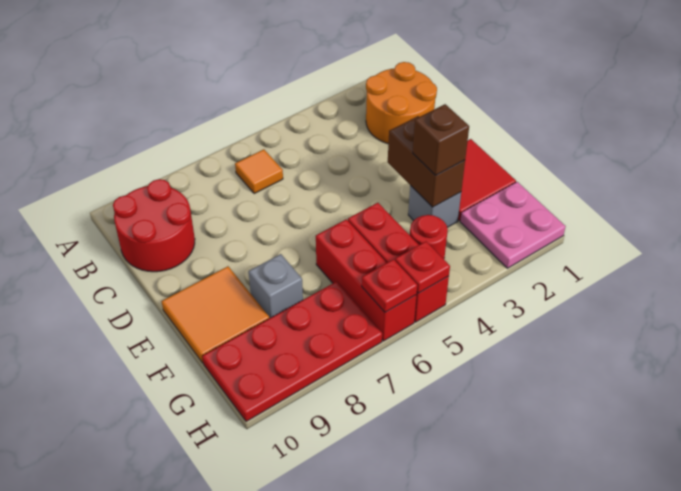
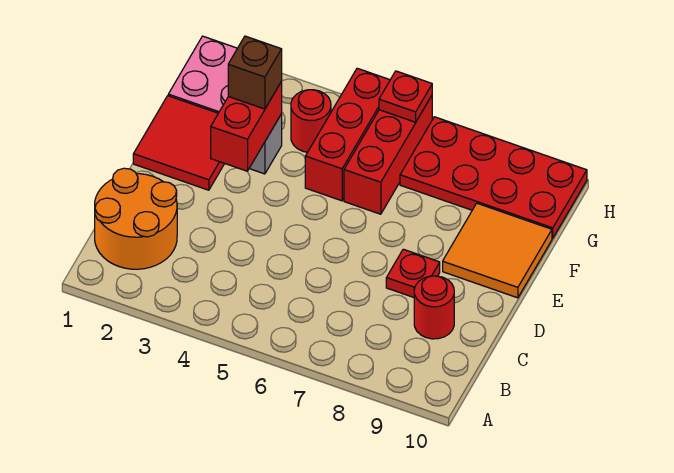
orange tile B6 level 1 -> none
red round brick B9:C10 level 1 -> red round brick C9 level 1
brown brick E3:F3 level 2 -> red brick E3:F3 level 2
grey brick F8 level 1 -> none
red plate H5 level 2 -> red plate D8 level 1

